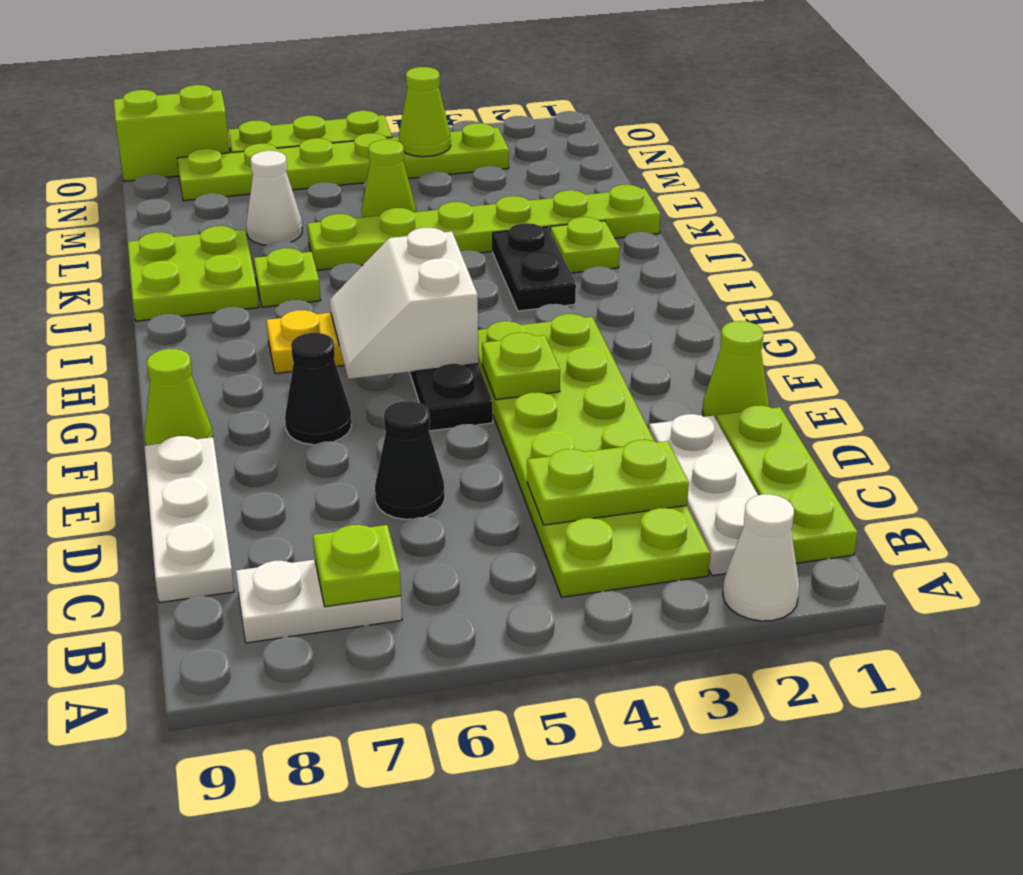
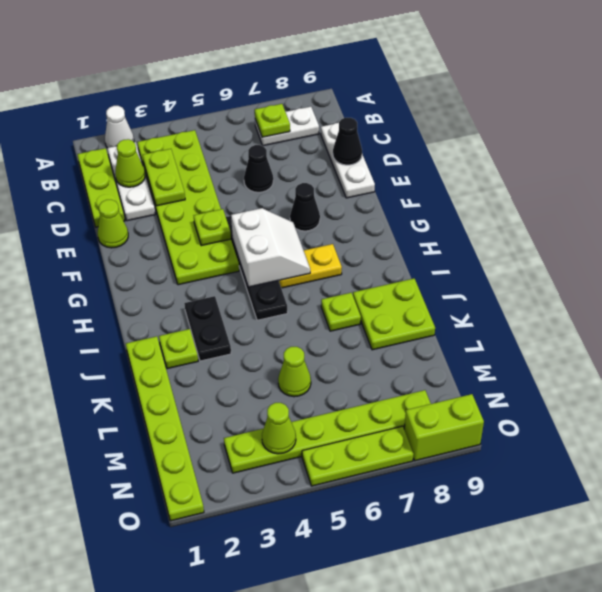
lime plate C3:C4 level 2 -> lime plate C3:D3 level 2
none -> black cone D9 level 2
lime cone F9 level 1 -> lime cone C2 level 2
lime plate K1:K6 level 1 -> lime plate J1:O1 level 1
white cone L7 level 1 -> none

